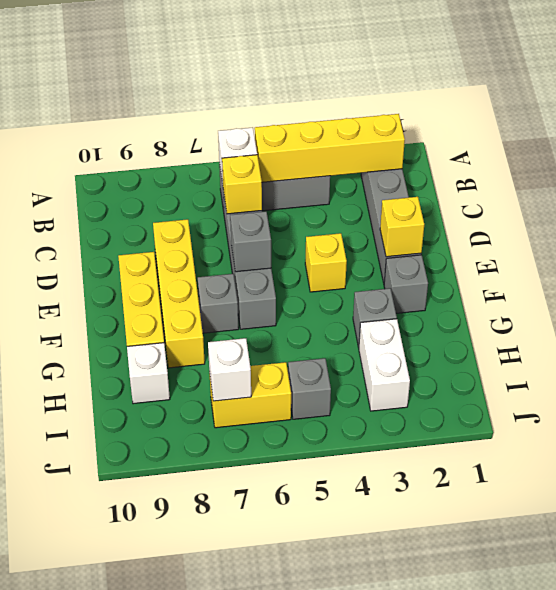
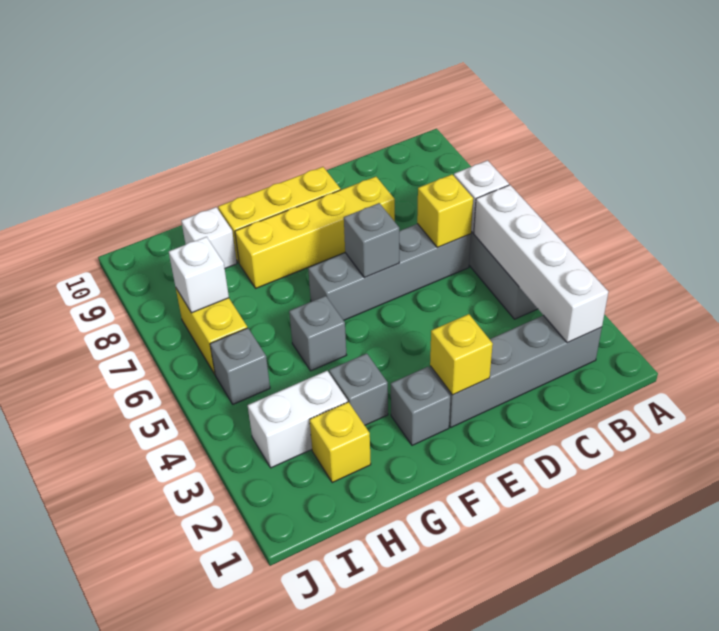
yellow brick B2:B5 level 2 -> white brick B2:B5 level 2
yellow brick E4 level 1 -> yellow brick H2 level 1
grey brick F7 level 1 -> grey brick G5 level 1

